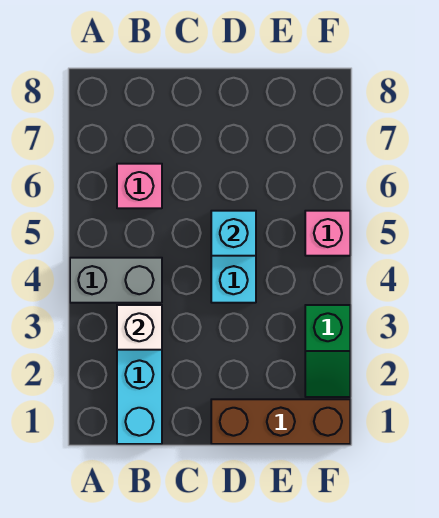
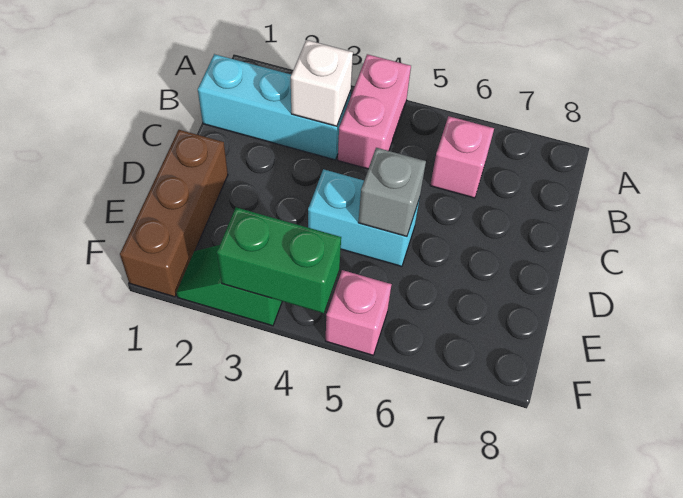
grey brick A4:B4 level 1 -> pink brick A4:B4 level 1
cyan brick D5 level 2 -> grey brick D5 level 2
none -> green brick F3:F4 level 2

